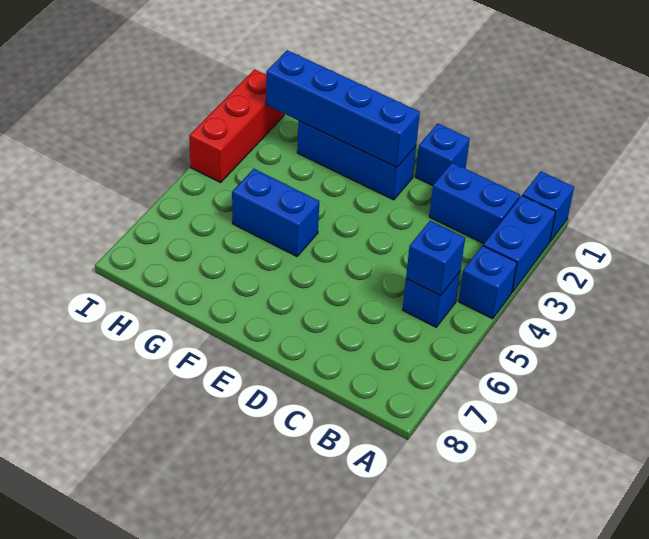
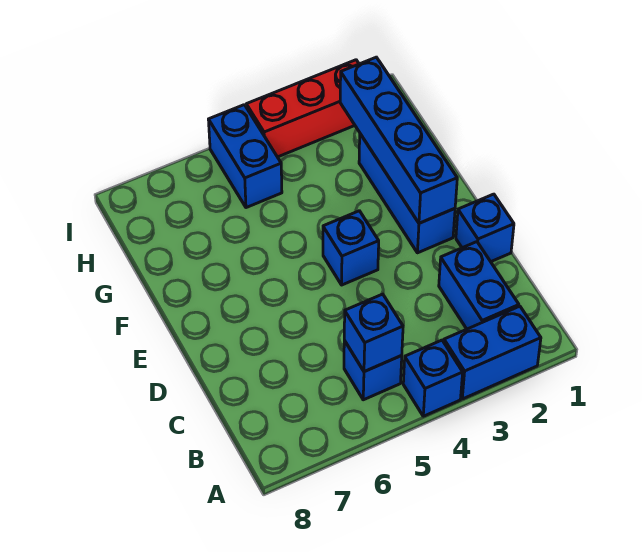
blue brick A1 level 1 -> blue brick E4 level 1
blue brick F5:G5 level 1 -> blue brick H5:I5 level 1

